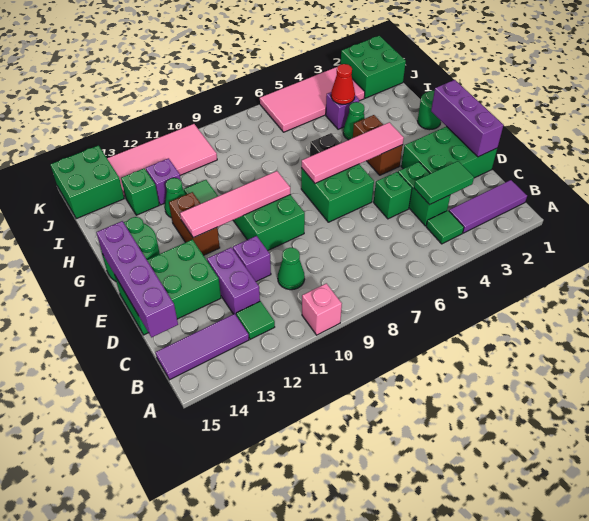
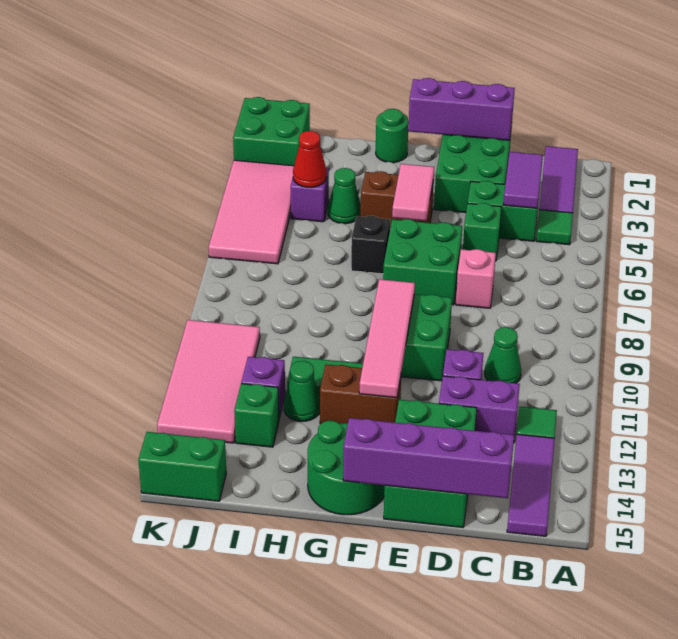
pink brick A10 level 1 -> pink brick D7 level 1
green tile C3:C4 level 2 -> purple tile C3:C4 level 2
pink tile F4:F7 level 2 -> pink tile F4:F5 level 2
green brick J14:K15 level 1 -> green brick J15:K15 level 1

